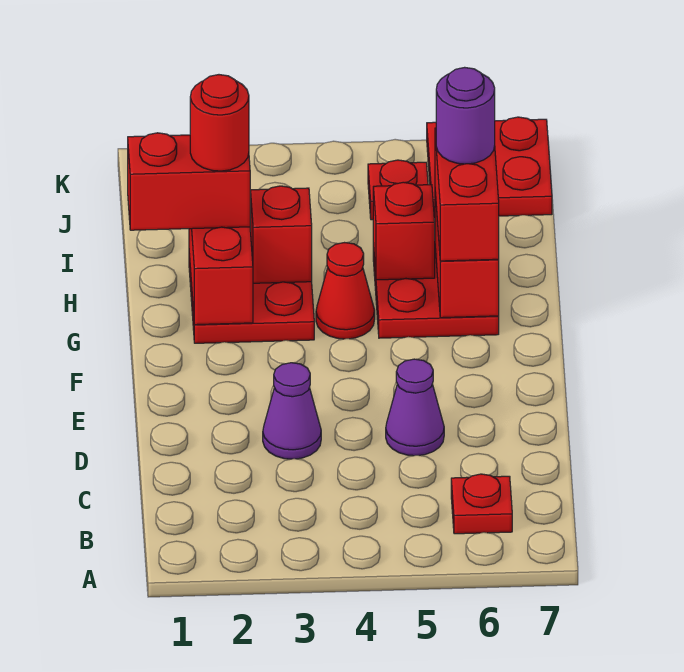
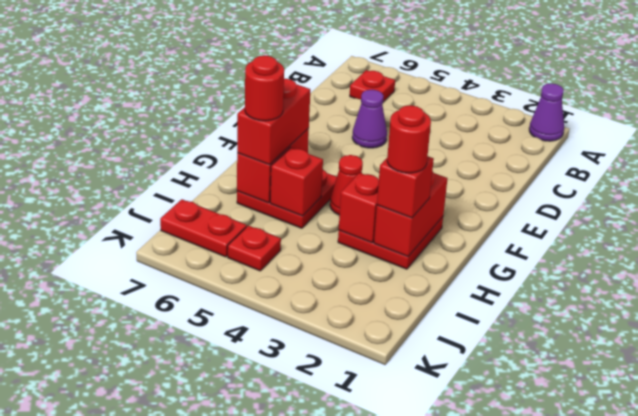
purple cone D3 level 1 -> purple cone A1 level 1
red brick H1:H2 level 3 -> red brick H2 level 3
purple round brick H6 level 4 -> red round brick H6 level 4
red plate J6:K7 level 1 -> red plate J6:J7 level 1

